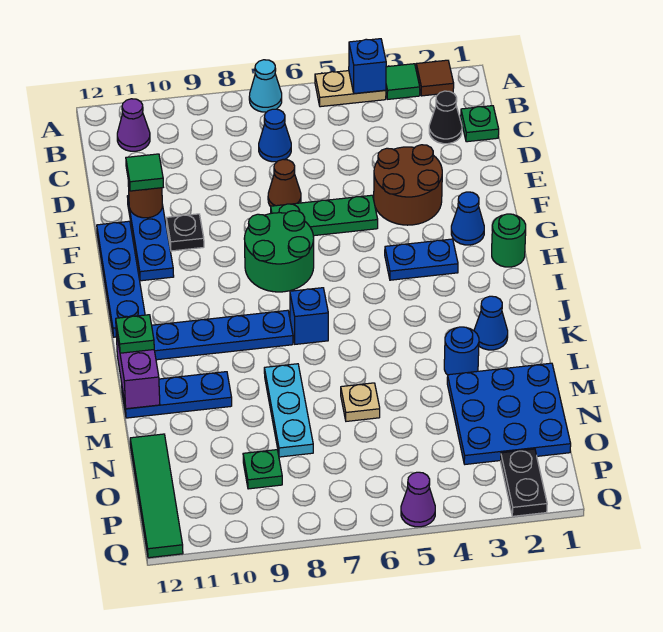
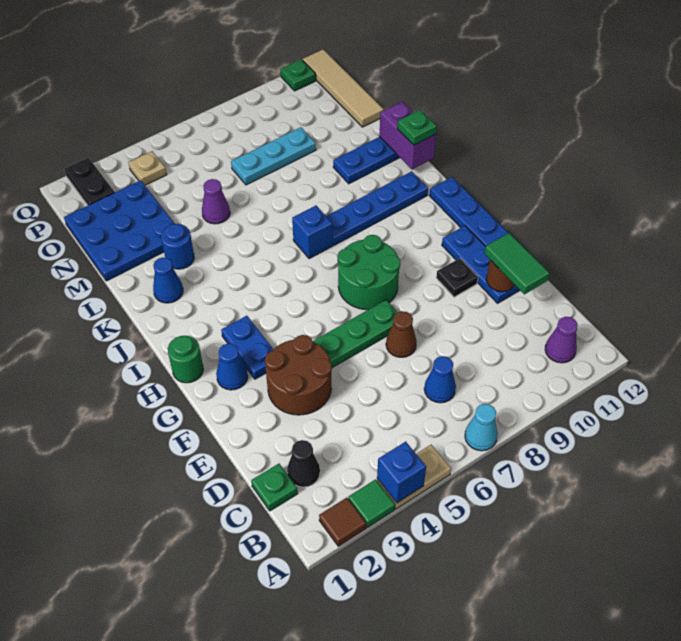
green tile E11 level 3 -> green tile D11:E11 level 3
blue plate H3:H4 level 1 -> blue plate G3:H3 level 1
cyan plate L8:N8 level 1 -> cyan plate N7:N9 level 1
tan plate M6 level 1 -> tan plate P4 level 1
green tile N12:Q12 level 1 -> tan tile N12:Q12 level 1
green plate O9 level 1 -> green plate Q11 level 1
purple cone Q5 level 1 -> purple cone M5 level 1

